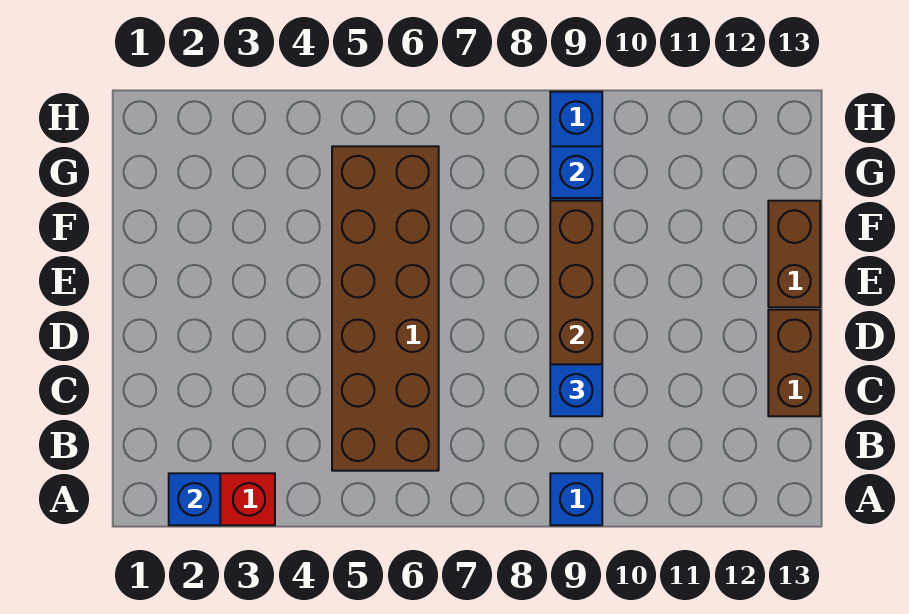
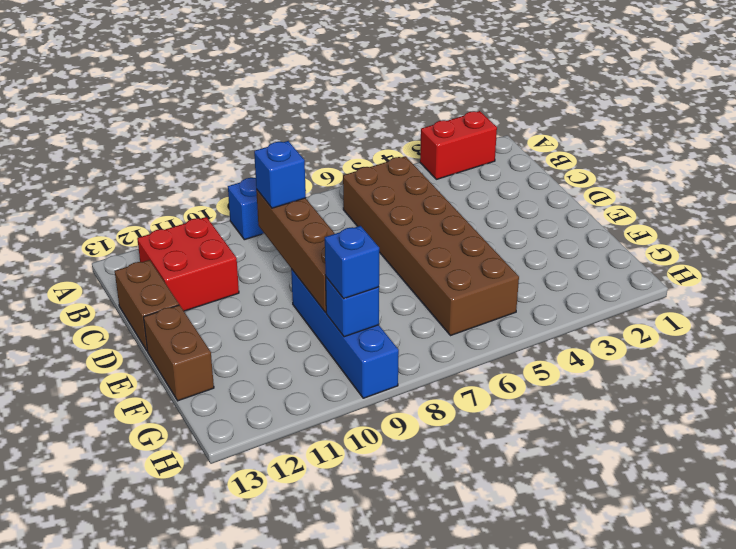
blue brick A2 level 2 -> blue brick G9 level 3
none -> red brick B11:C12 level 1

